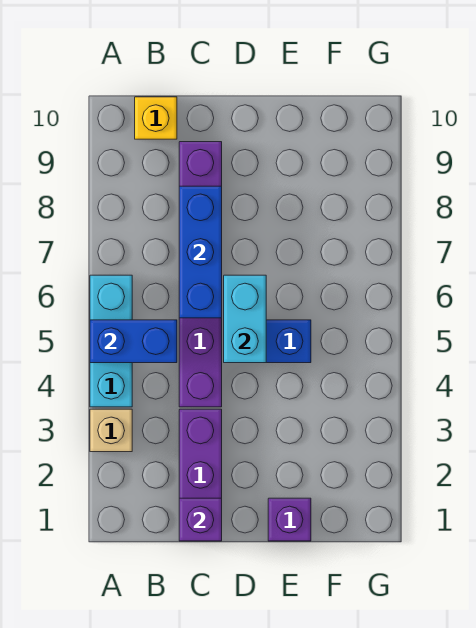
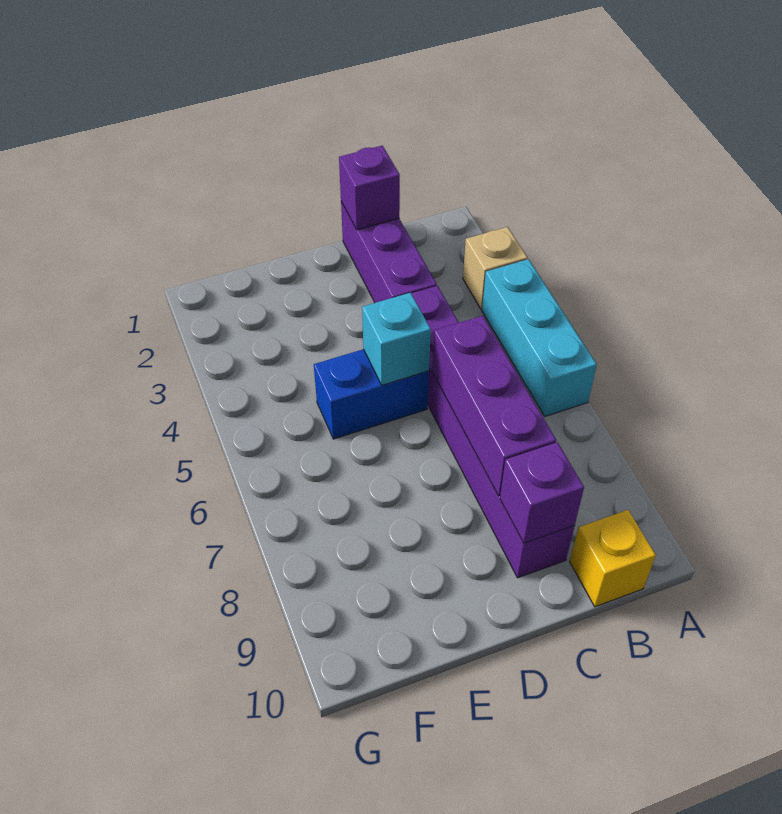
blue brick A5:B5 level 2 -> none
blue brick C6:C8 level 2 -> purple brick C6:C8 level 2
cyan brick D5:D6 level 2 -> cyan brick D5 level 2
purple brick E1 level 1 -> purple brick C9 level 2

